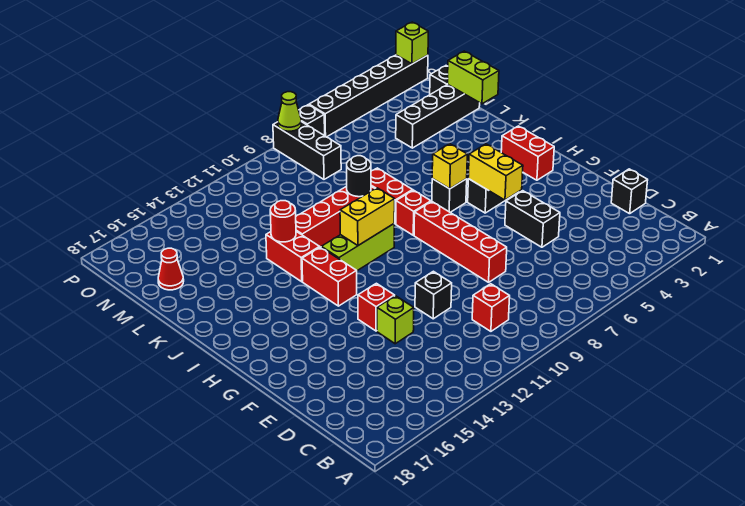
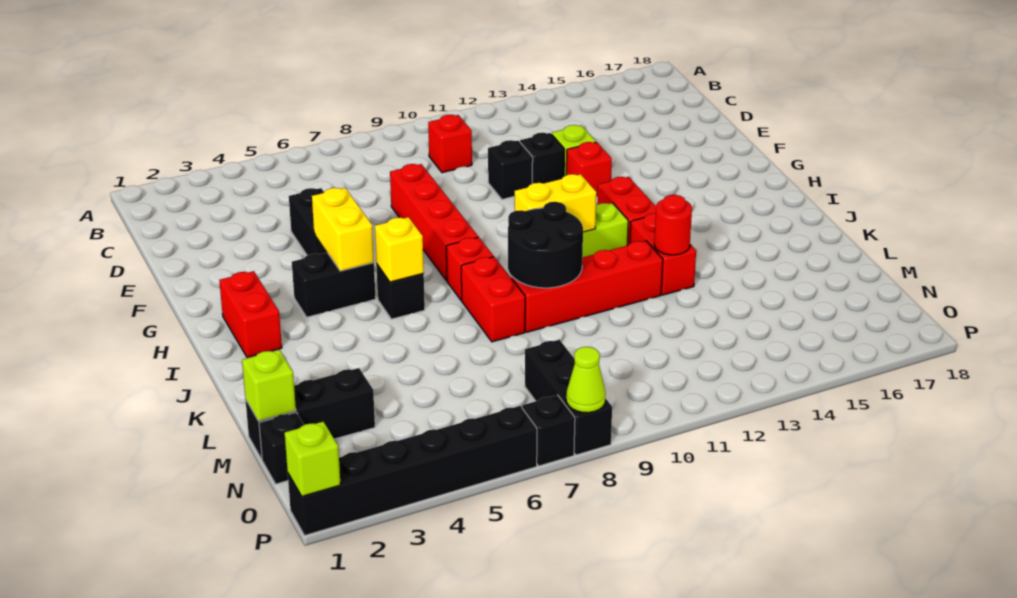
black brick D1 level 1 -> black brick E12 level 1
black round brick K9 level 2 -> black round brick J9:K10 level 2
lime brick L1:M1 level 2 -> lime brick M1 level 2
black brick M1:M4 level 1 -> black brick M1:M3 level 1
red cone M17 level 1 -> none

